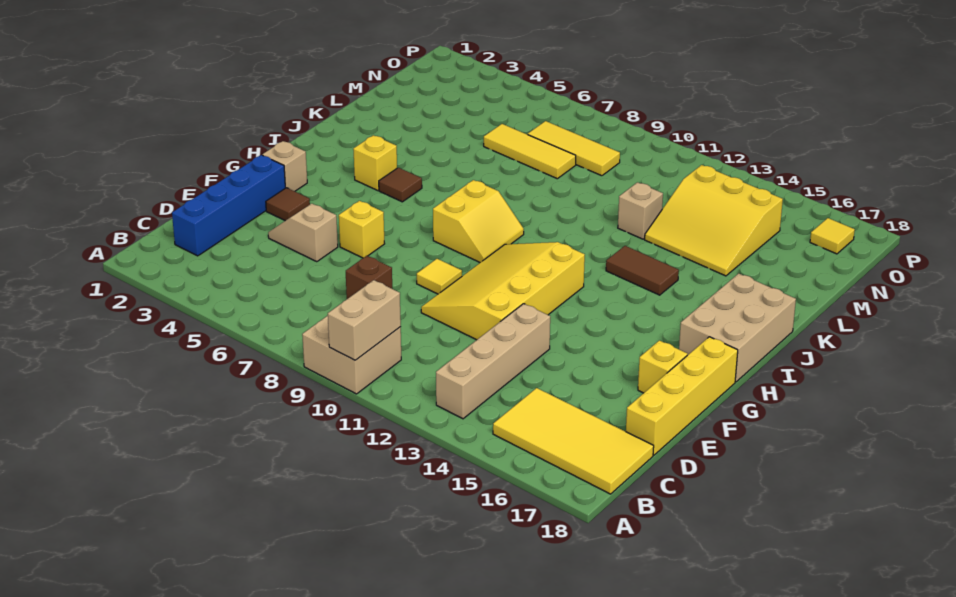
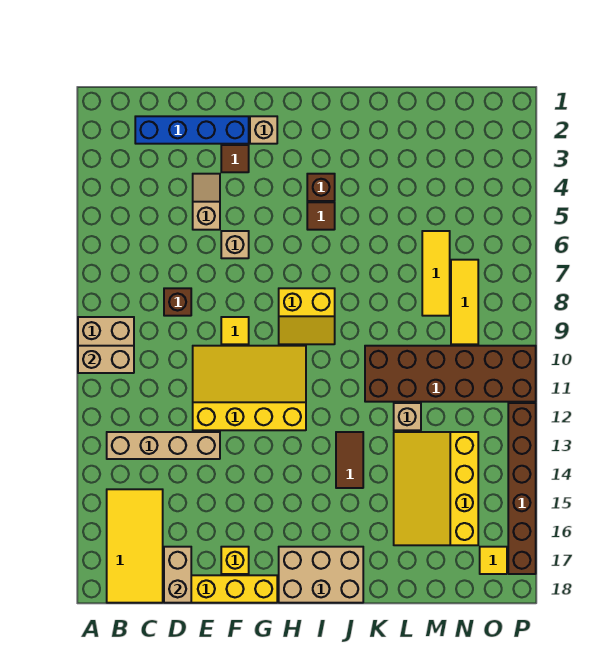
none -> tan brick D17:D18 level 2
yellow brick F6 level 1 -> tan brick F6 level 1
yellow brick I4 level 1 -> brown brick I4 level 1
none -> brown brick K10:P11 level 1
yellow slope L13:N15 level 1 top N -> yellow slope L13:N16 level 1 top N
none -> brown brick P12:P17 level 1

